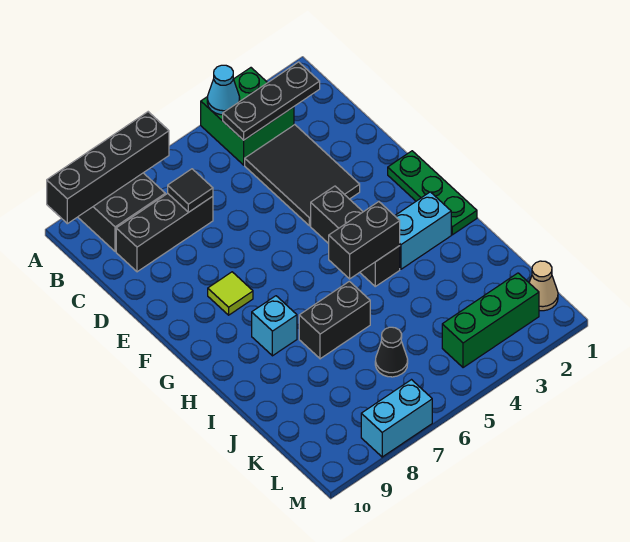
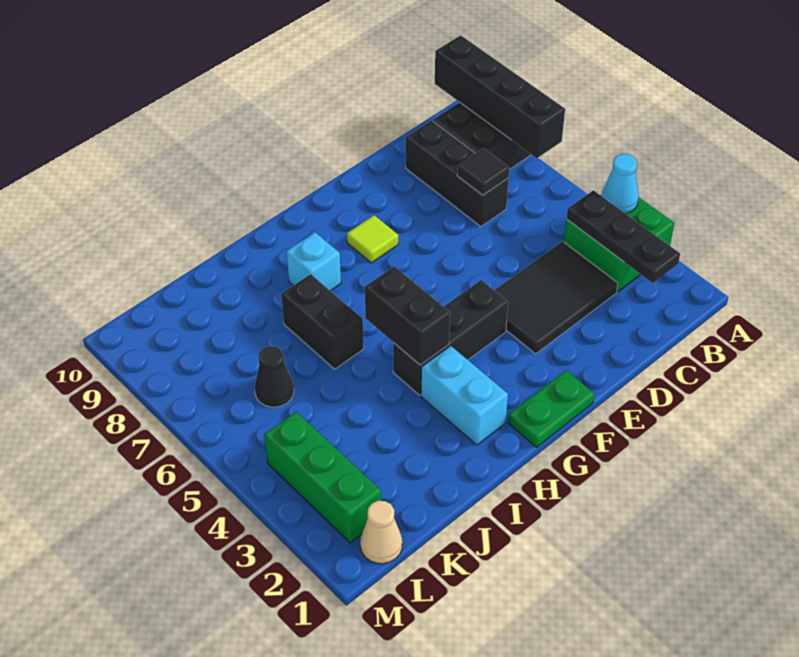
green plate F1:H1 level 1 -> green plate F1:G1 level 1
cyan brick M7:M8 level 1 -> none

